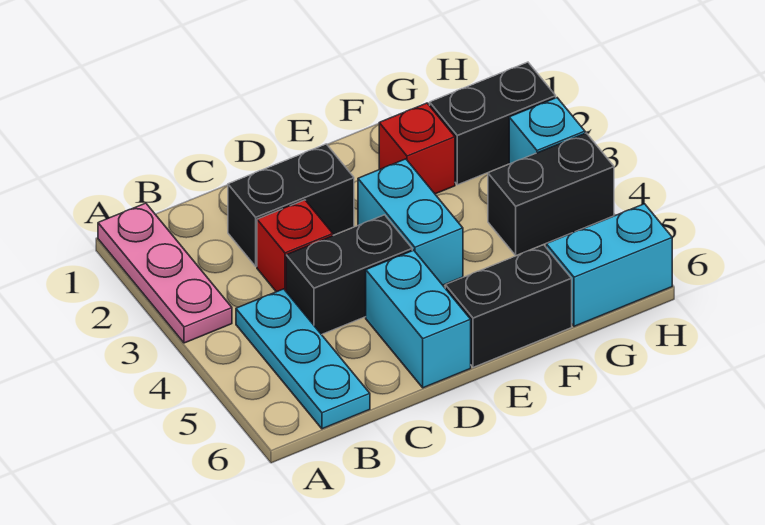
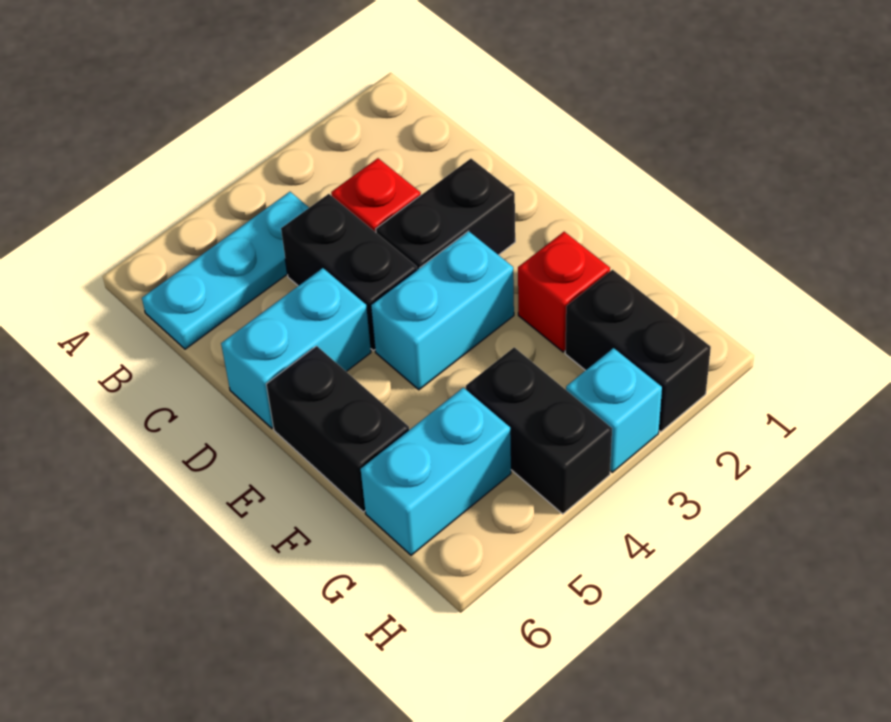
pink plate A1:A3 level 1 -> none
black brick C2:D2 level 1 -> black brick D2:D3 level 1
cyan brick G6:H6 level 1 -> cyan brick G5:G6 level 1

